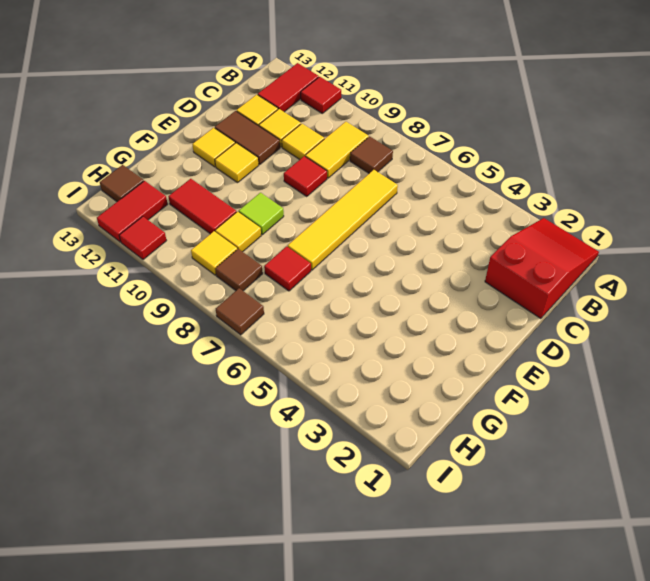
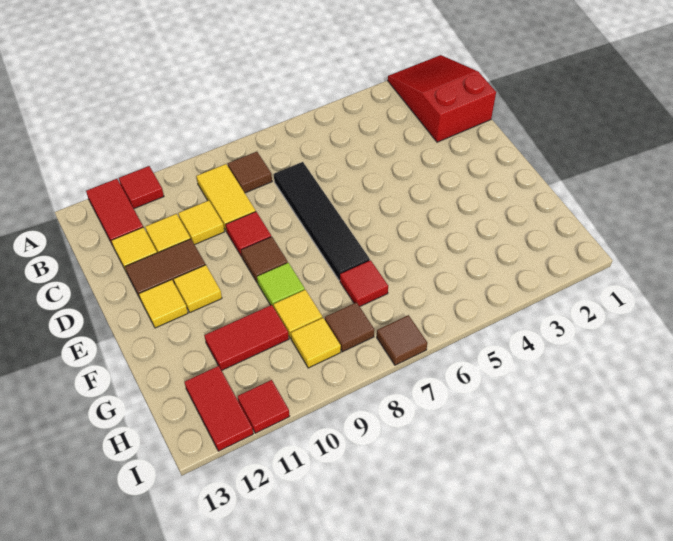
yellow tile C7:F7 level 1 -> black tile C7:F7 level 1
brown tile H13 level 1 -> brown tile E9 level 1

